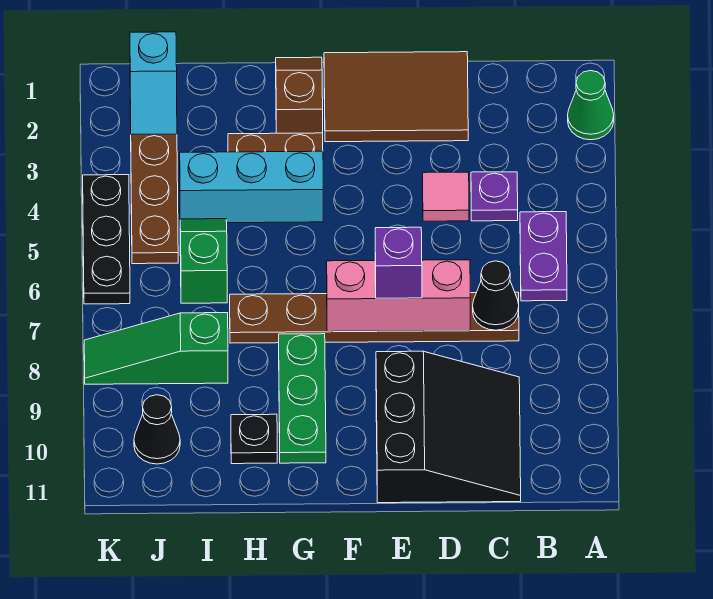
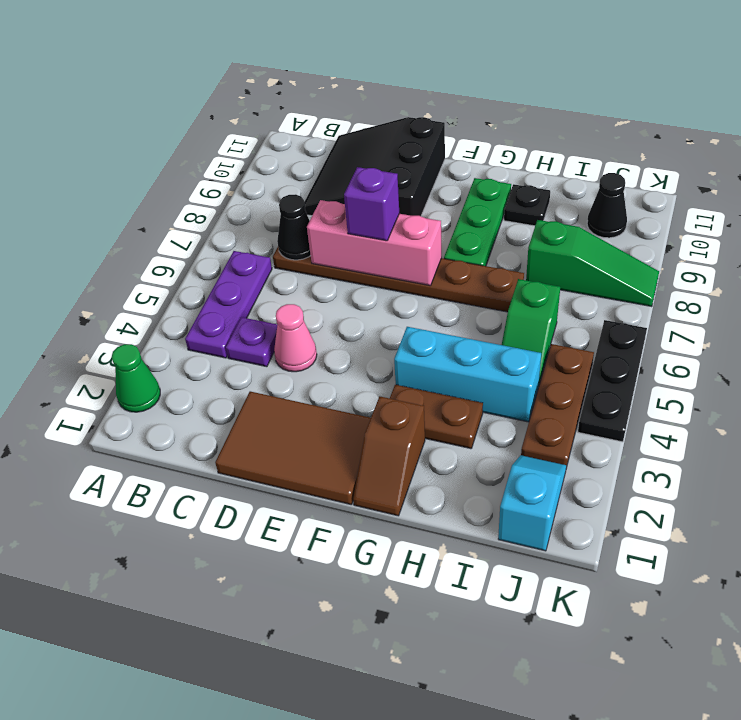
purple plate B5:B6 level 1 -> purple plate B4:B6 level 1
pink tile D4 level 1 -> pink cone D4 level 1

